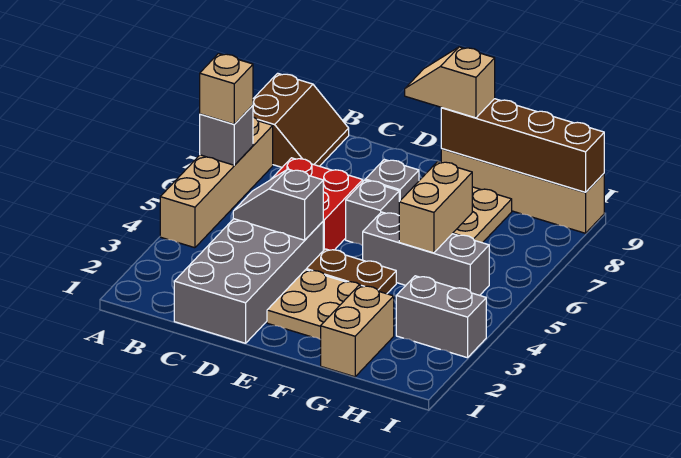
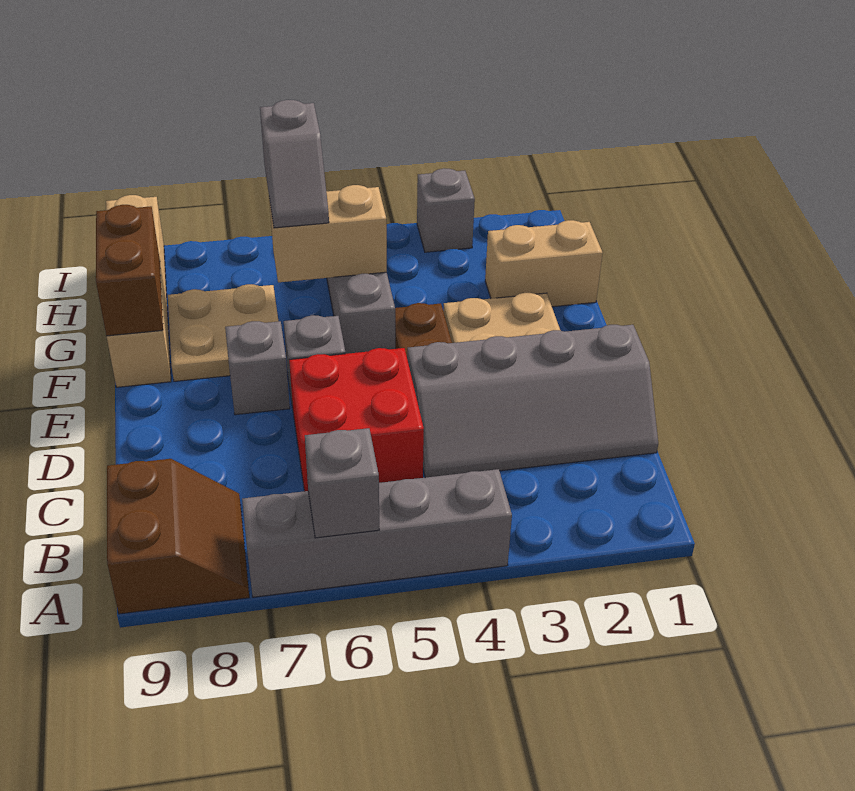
tan brick A4:A7 level 1 -> grey brick A4:A7 level 1
tan brick A6 level 3 -> none
brown slope A8:B9 level 1 top A -> brown slope A8:B9 level 1 top 9
grey brick C1:D4 level 1 -> grey slope C1:D4 level 1 top D
grey slope C4:D4 level 2 top D -> grey slope G6:H6 level 3 top H
tan slope E9:F9 level 3 top F -> none
brown brick F9:I9 level 2 -> brown brick F9:G9 level 2
grey brick H3:I3 level 1 -> grey brick I3 level 1

